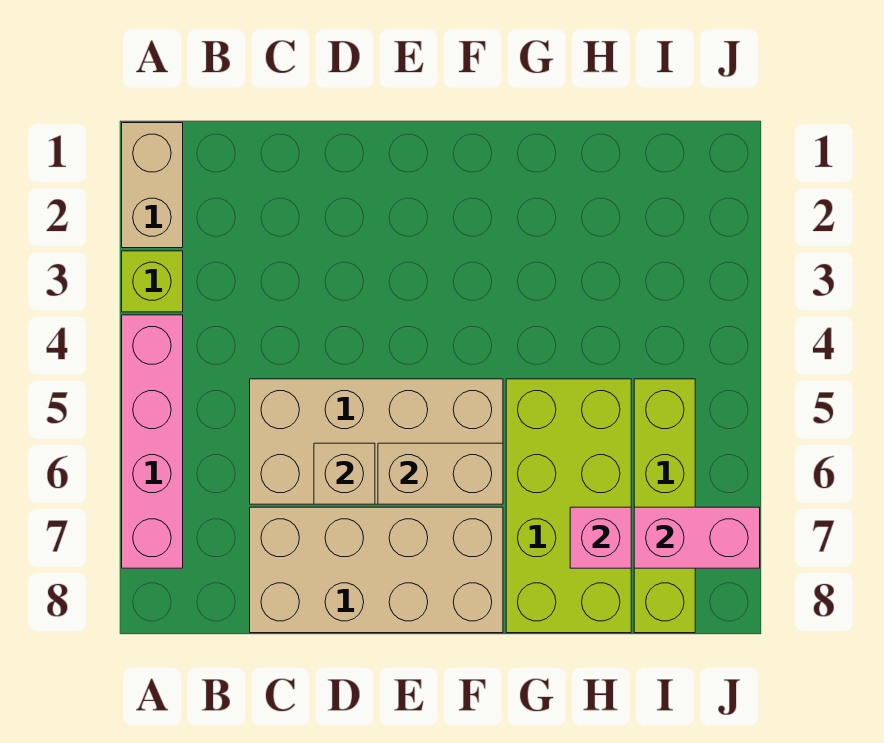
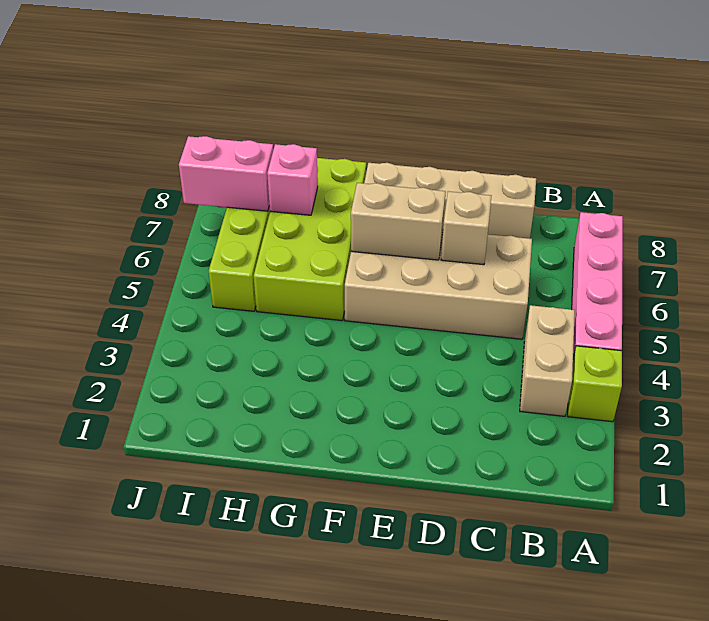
tan brick A1:A2 level 1 -> tan brick B3:B4 level 1
tan brick C7:F8 level 1 -> tan brick C8:F8 level 1

